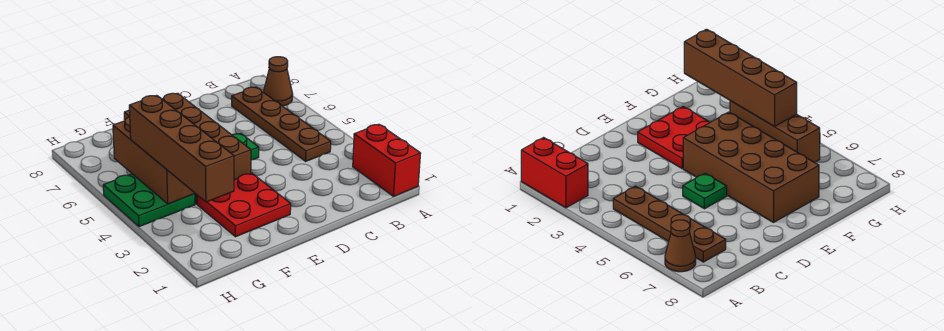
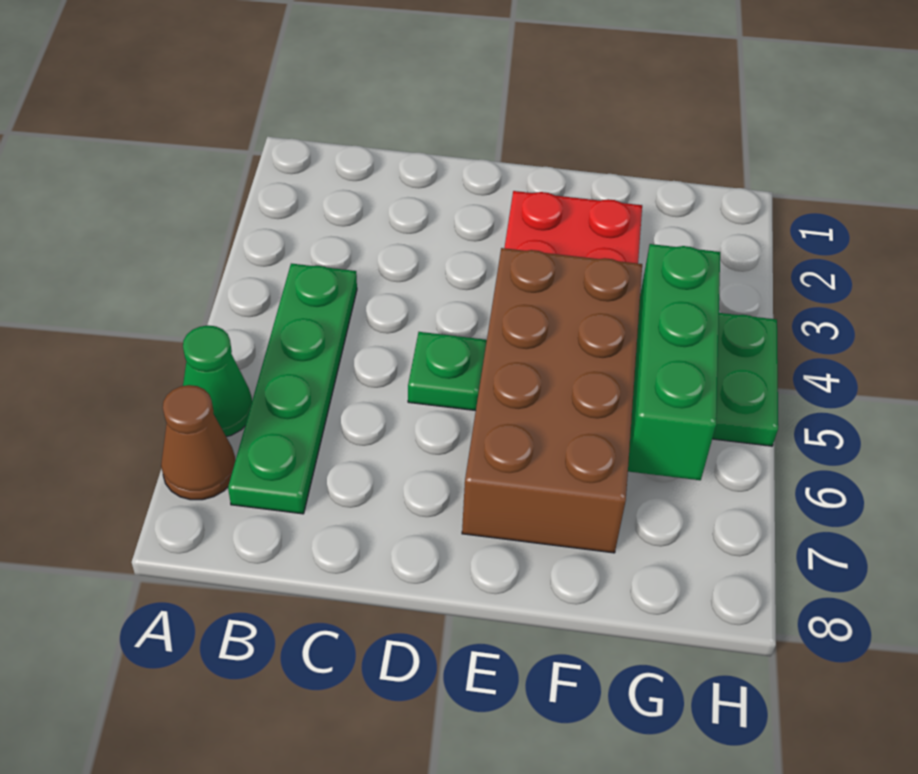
red brick A1:A2 level 1 -> none
none -> green cone A6 level 1
brown plate B4:B7 level 1 -> green plate B4:B7 level 1
brown brick G2:G5 level 3 -> none
brown brick G4:G6 level 2 -> green brick G4:G6 level 2

